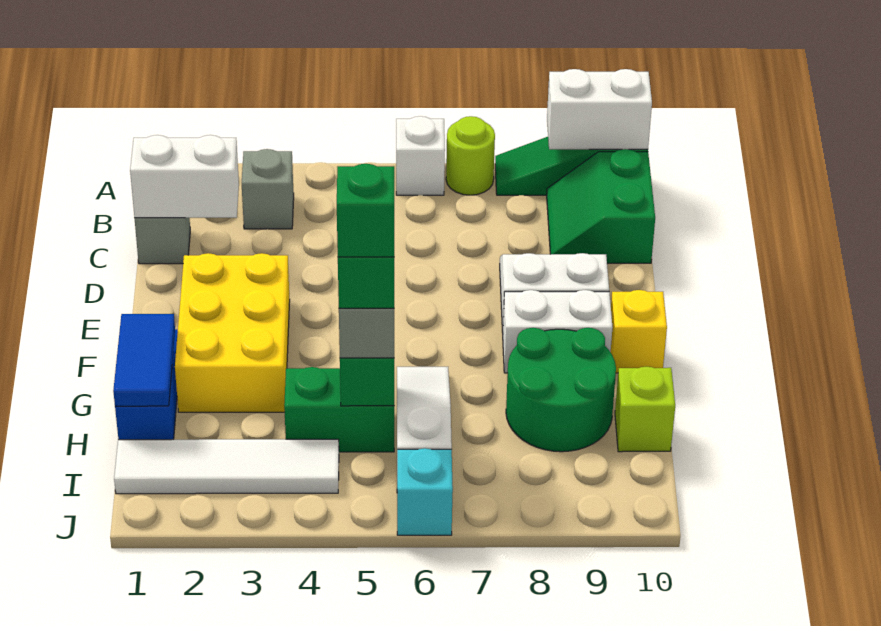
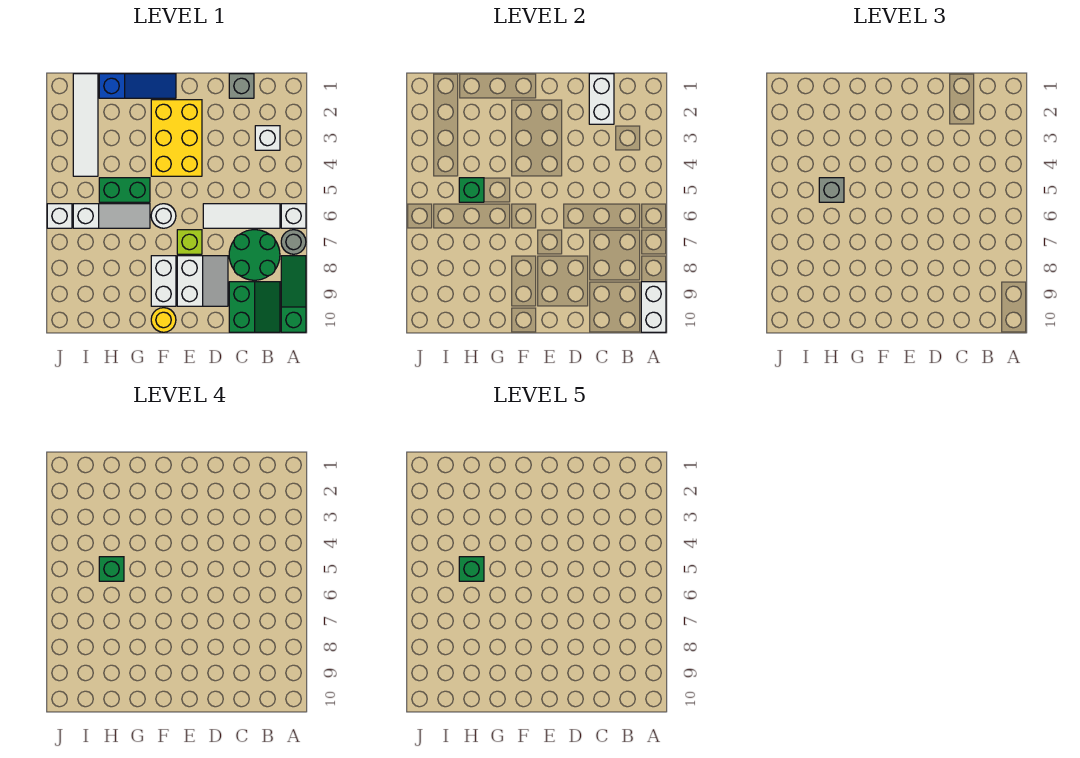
lime round brick A7 level 1 -> grey round brick A7 level 1
grey brick B3 level 1 -> white brick B3 level 1
none -> white tile B6:D6 level 1
green slope B9:C10 level 1 top 10 -> green slope B9:C10 level 1 top C
yellow brick E2:G3 level 1 -> yellow brick E2:F4 level 1
none -> white round brick F6 level 1
yellow brick F10 level 1 -> yellow round brick F10 level 1
blue tile G1:H1 level 2 -> none
green round brick G8:H9 level 1 -> green round brick B7:C8 level 1
green brick H4:H5 level 1 -> green brick G5:H5 level 1
lime brick H10 level 1 -> lime brick E7 level 1
cyan brick J6 level 1 -> white brick J6 level 1

